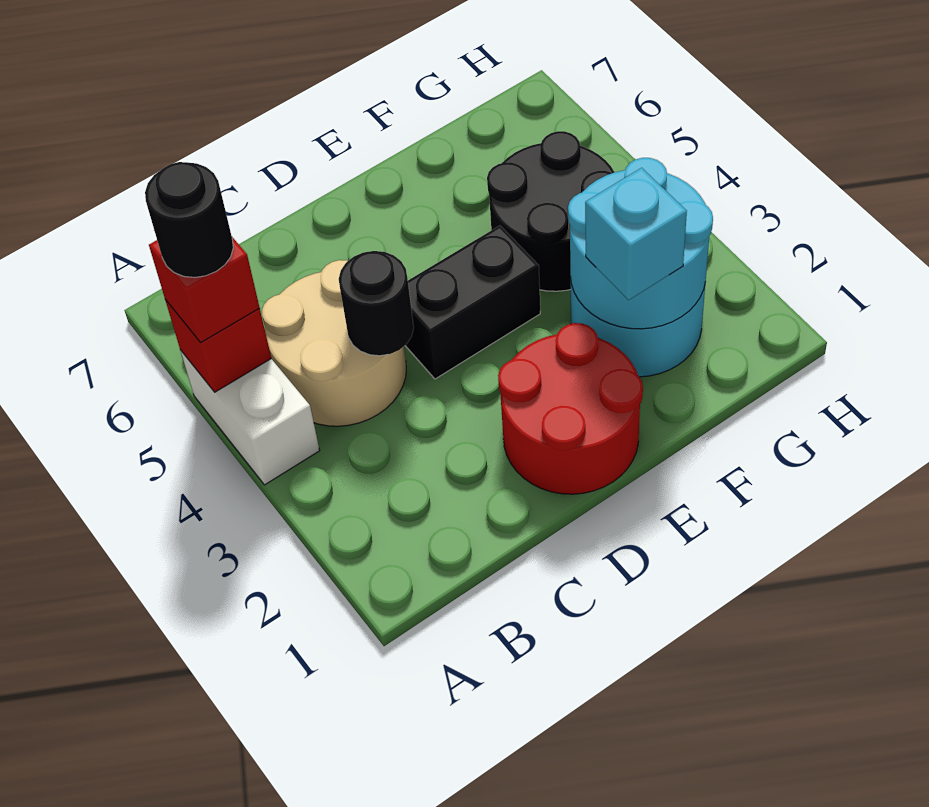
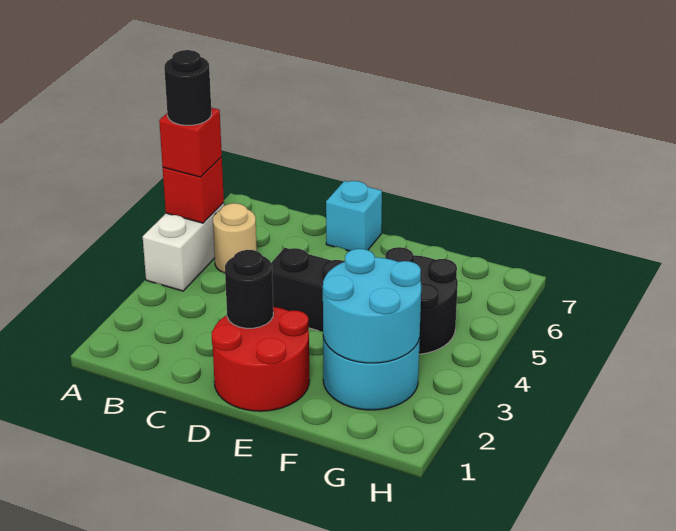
tan round brick B4:C5 level 1 -> tan round brick B5 level 1
black round brick C4 level 2 -> black round brick D2 level 2
cyan brick F2 level 3 -> cyan brick D7 level 1

